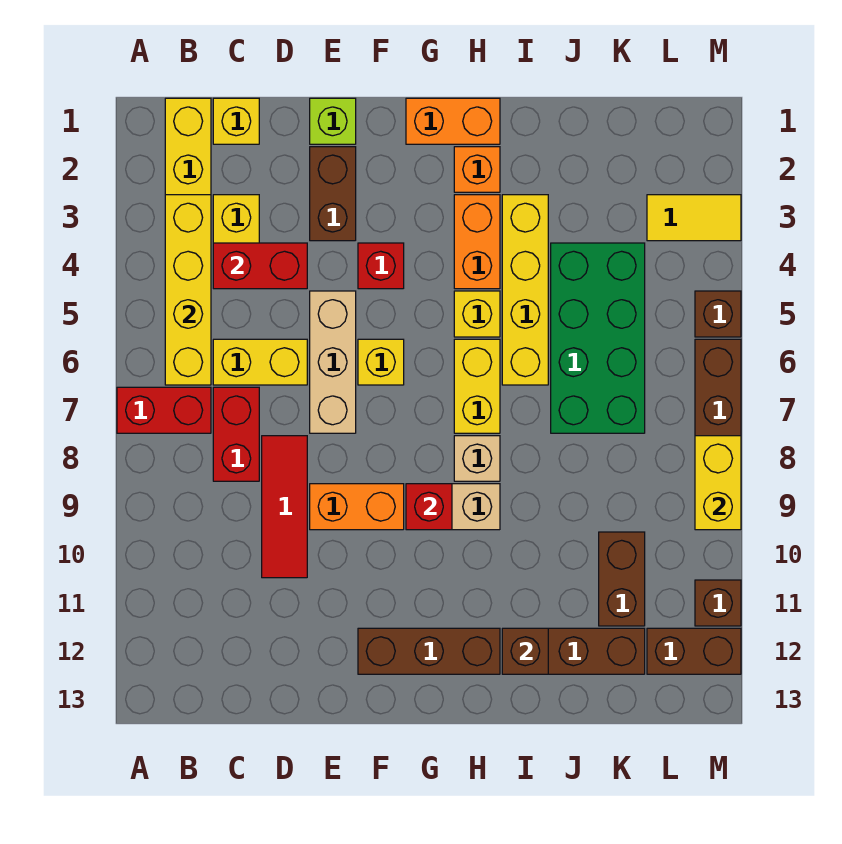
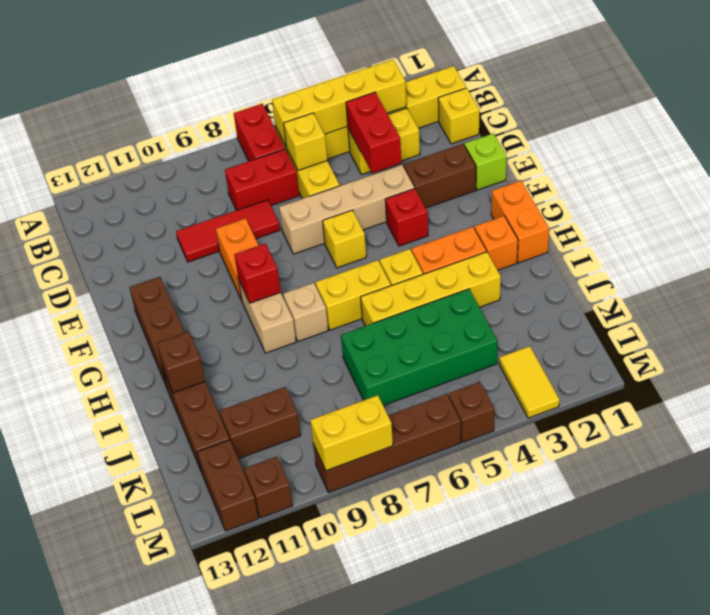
none -> yellow brick C6 level 2
tan brick E5:E7 level 1 -> tan brick E4:E7 level 1

